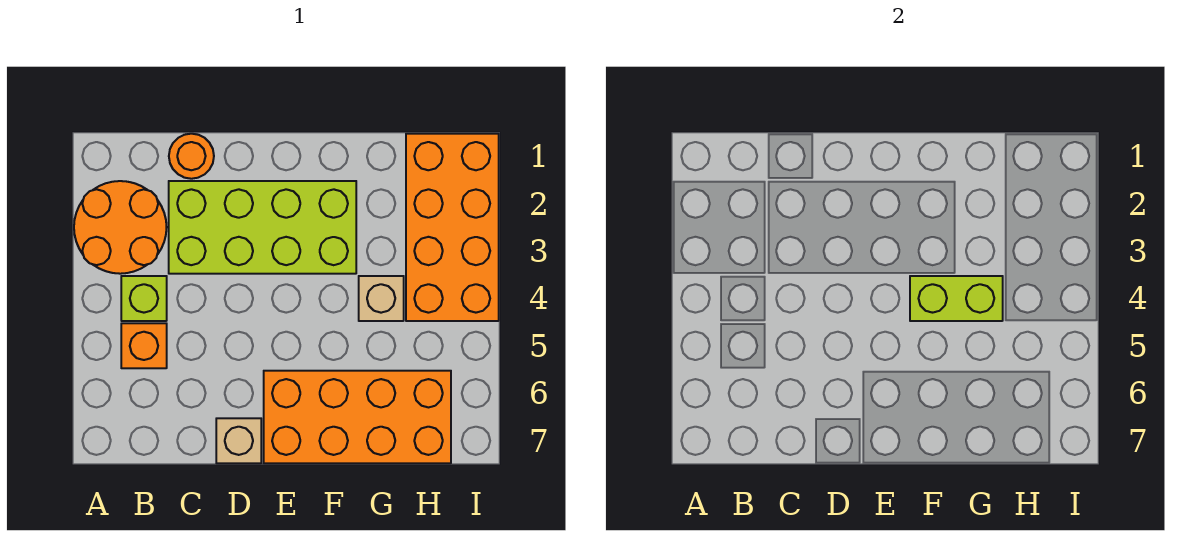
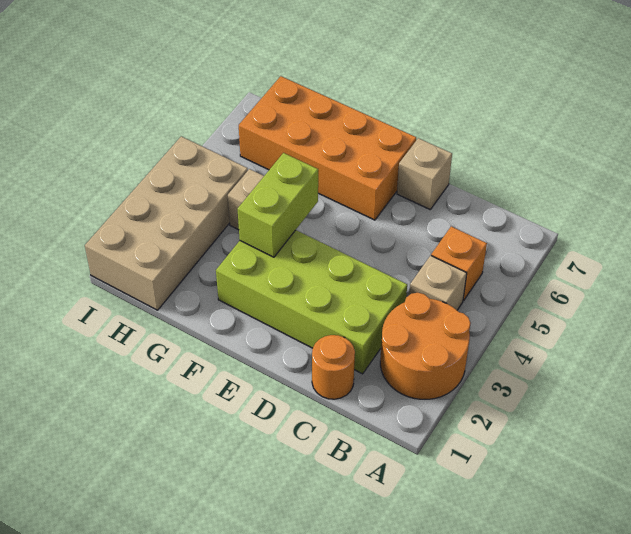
lime brick B4 level 1 -> tan brick B4 level 1
lime brick F4:G4 level 2 -> lime brick F3:F4 level 2
orange brick H1:I4 level 1 -> tan brick H1:I4 level 1

